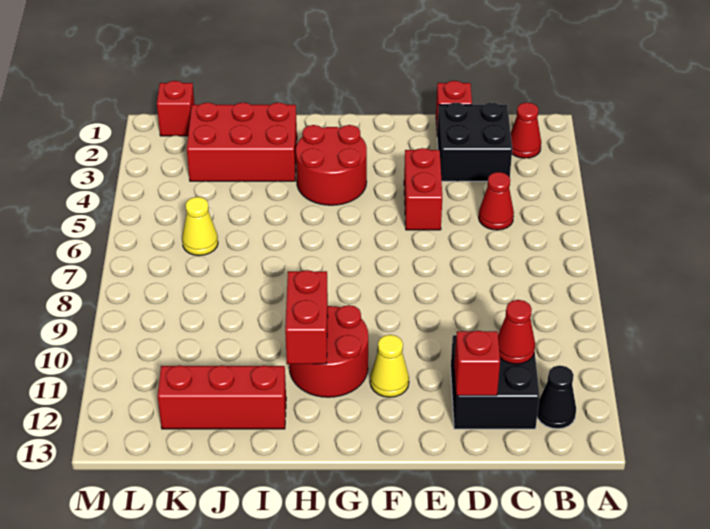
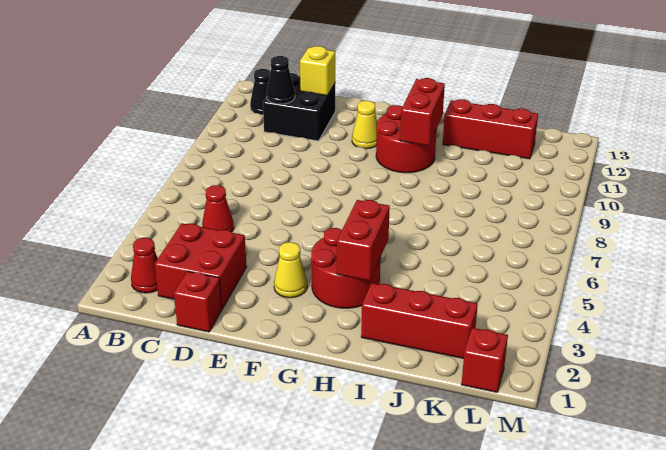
black brick C2:D3 level 1 -> red brick C2:D3 level 1
red cone C11 level 2 -> black cone C11 level 2
red brick D12 level 2 -> yellow brick D12 level 2
red brick E4:E5 level 1 -> red brick H3:H4 level 2
red brick I2:K3 level 1 -> red brick I2:K2 level 1
yellow cone K6 level 1 -> yellow cone F3 level 1

